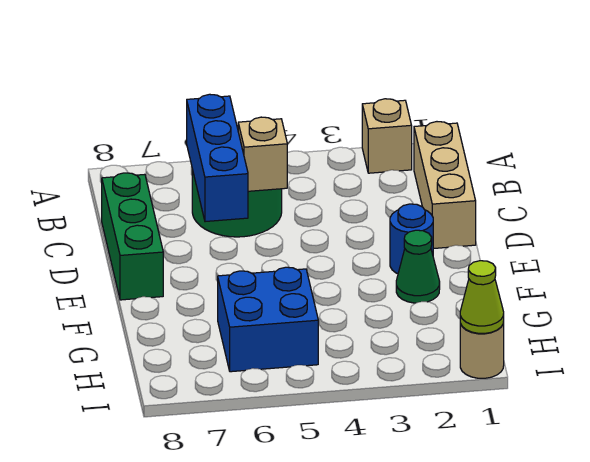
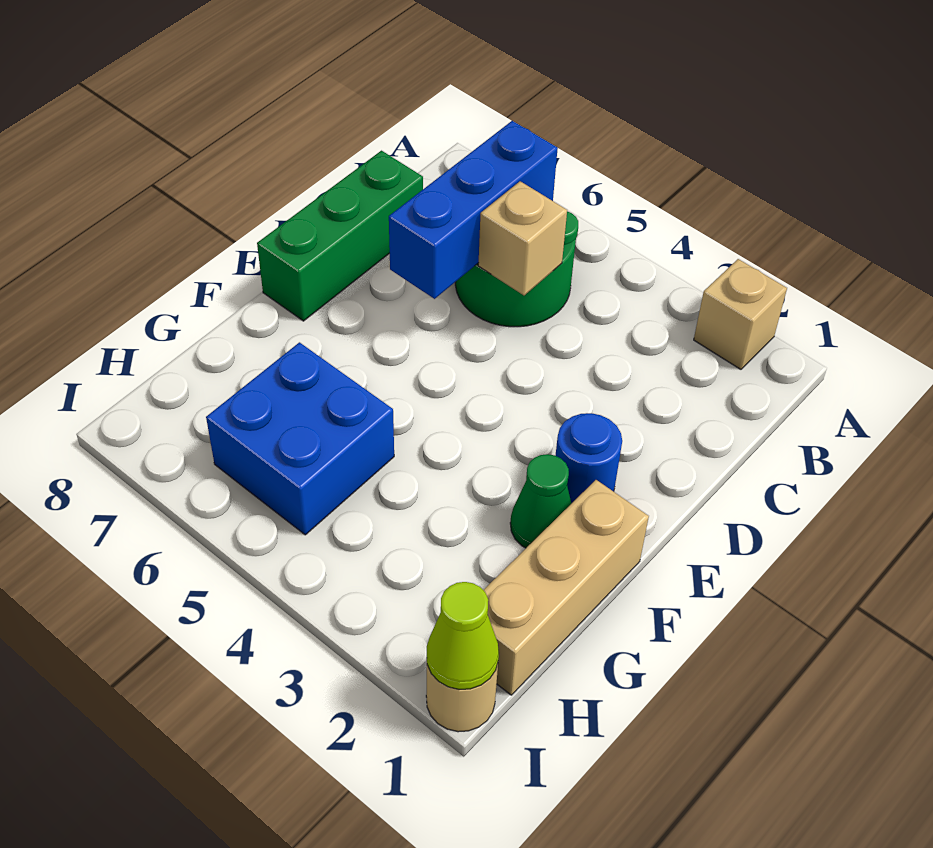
tan brick B1:D1 level 1 -> tan brick F1:H1 level 1

